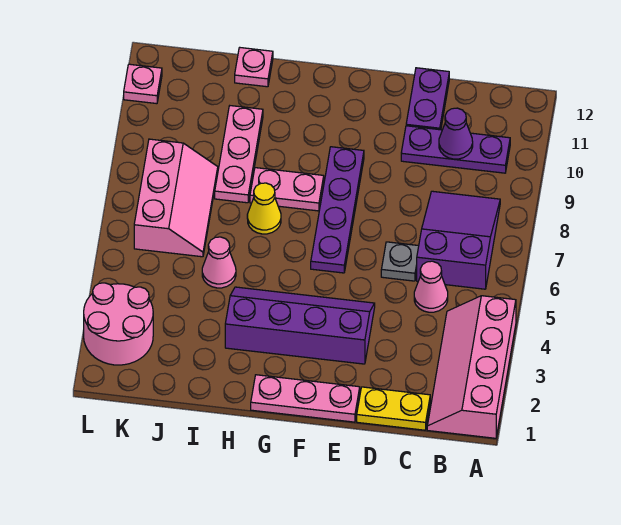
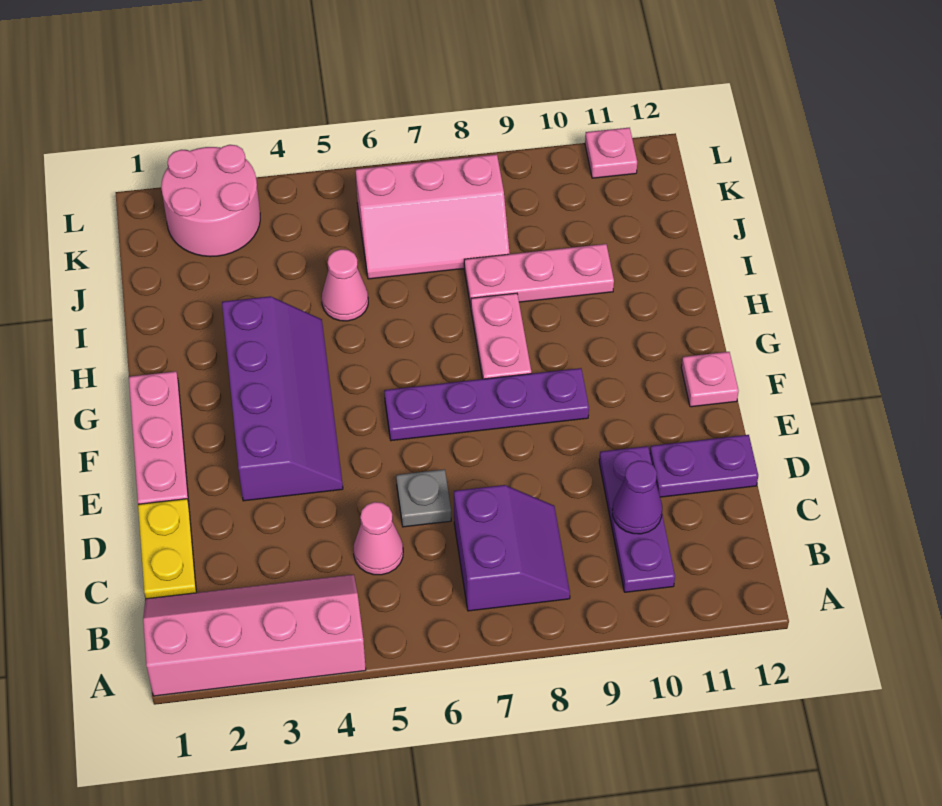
purple slope B6:C8 level 1 top 6 -> purple slope B7:C8 level 1 top 7
yellow cone H7 level 1 -> none
pink plate I12 level 1 -> pink plate F12 level 1

